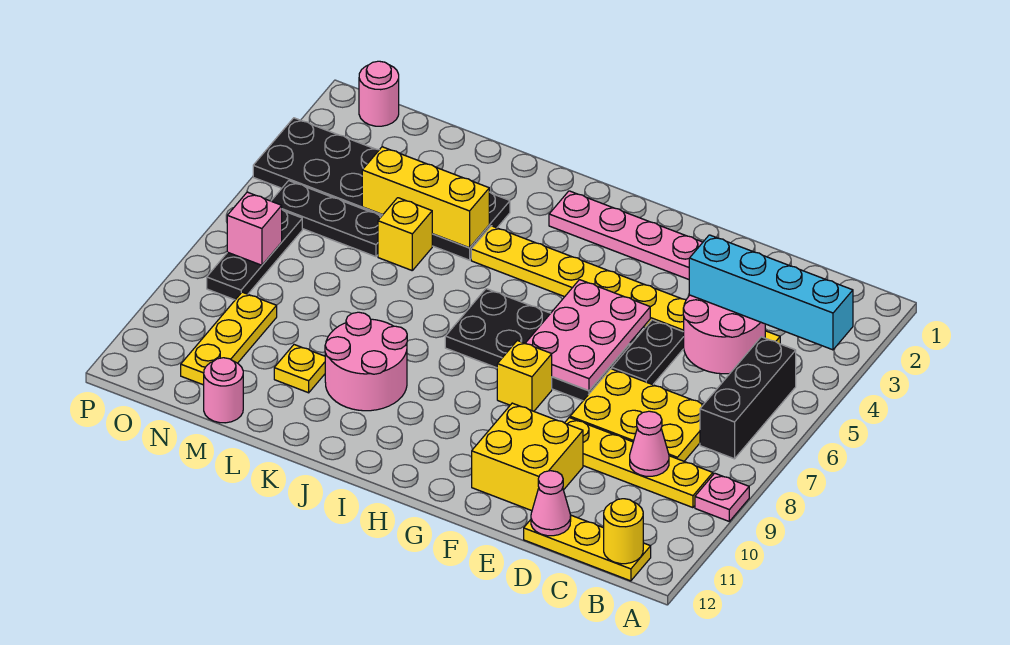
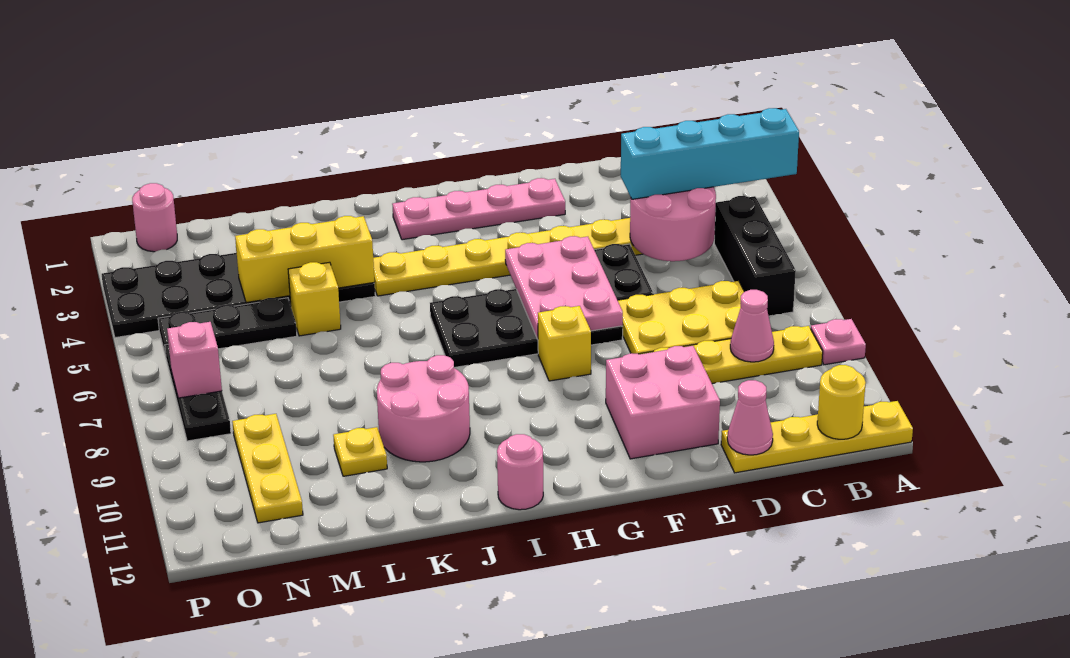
yellow plate B12:D12 level 1 -> yellow plate A12:D12 level 1
yellow brick E10:F11 level 1 -> pink brick E10:F11 level 1
pink round brick M12 level 1 -> pink round brick I12 level 1

